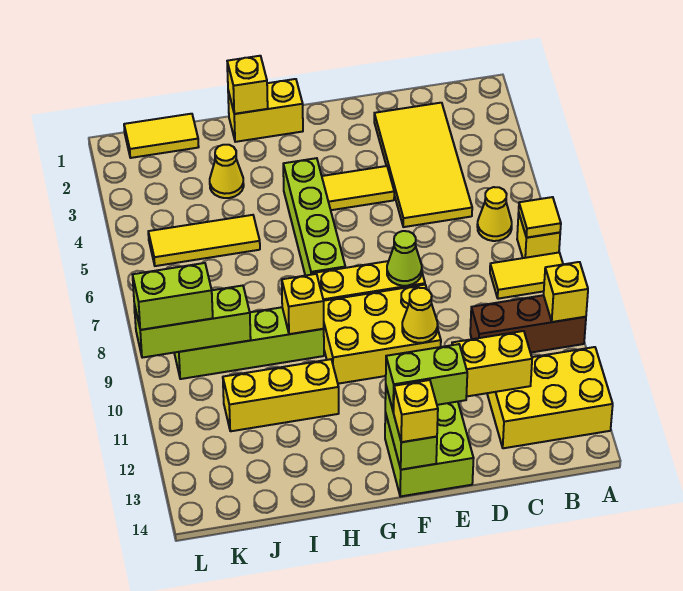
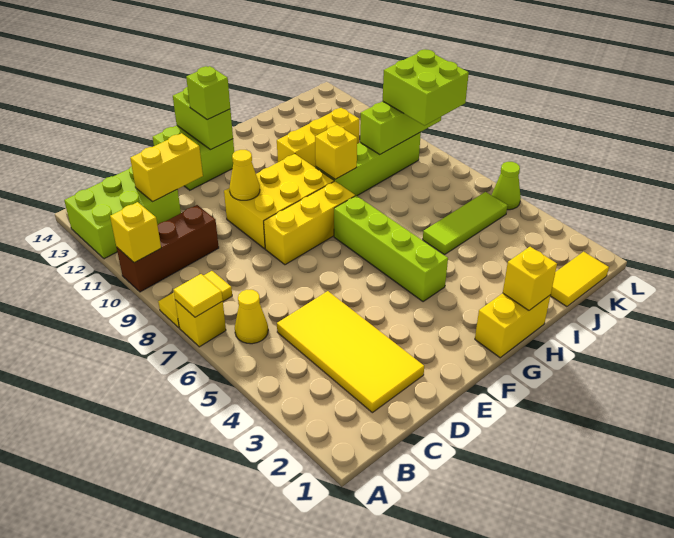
yellow brick A12:C13 level 1 -> lime brick A12:C13 level 1
yellow tile E4:F4 level 1 -> none
lime cone E8 level 2 -> lime cone L5 level 1
lime brick E13:F13 level 3 -> lime brick F13 level 3
yellow brick F14 level 3 -> none
yellow cone I3 level 1 -> none
yellow tile I5:K5 level 1 -> lime tile I5:K5 level 1
lime brick K9:L9 level 3 -> lime brick K8:L9 level 3

